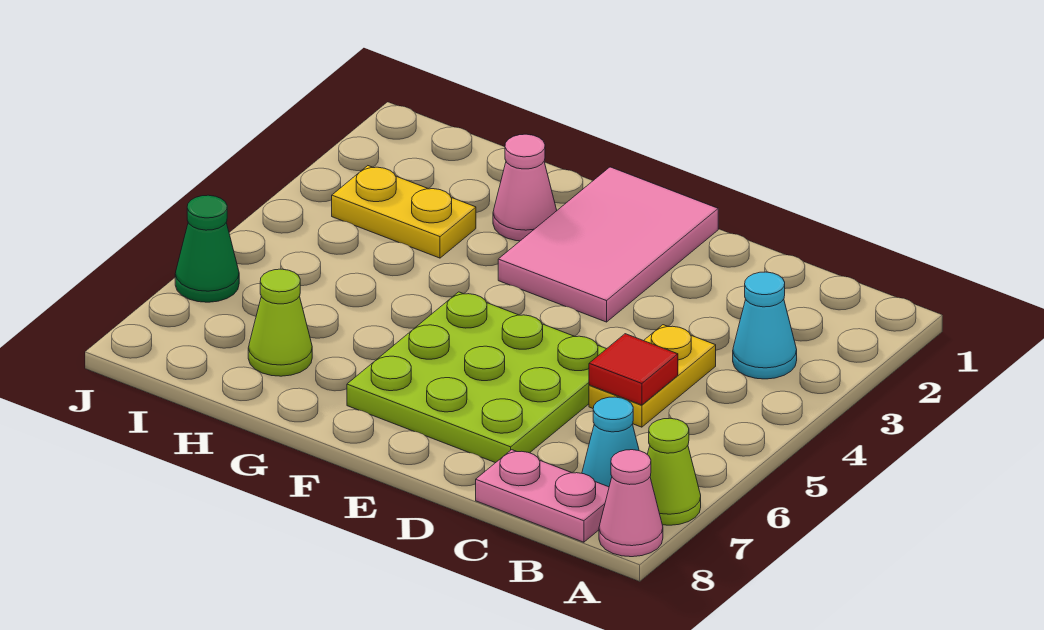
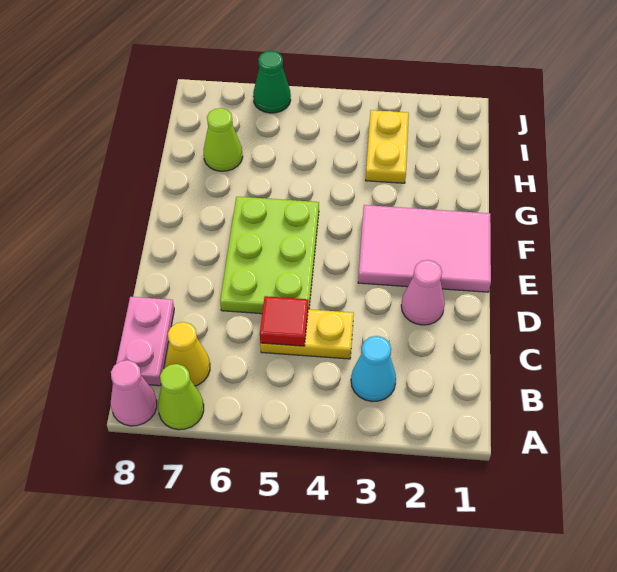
cyan cone B7 level 1 -> yellow cone B7 level 1
lime plate D5:F7 level 1 -> lime plate D5:F6 level 1
pink cone G2 level 1 -> pink cone D2 level 1

